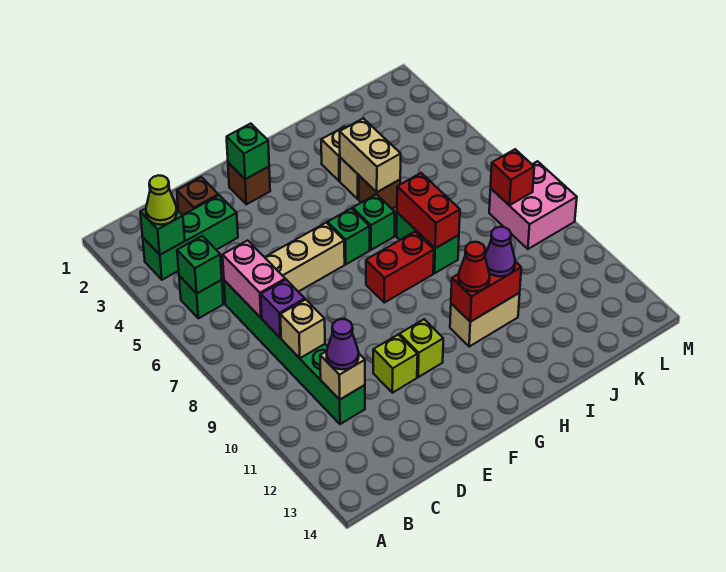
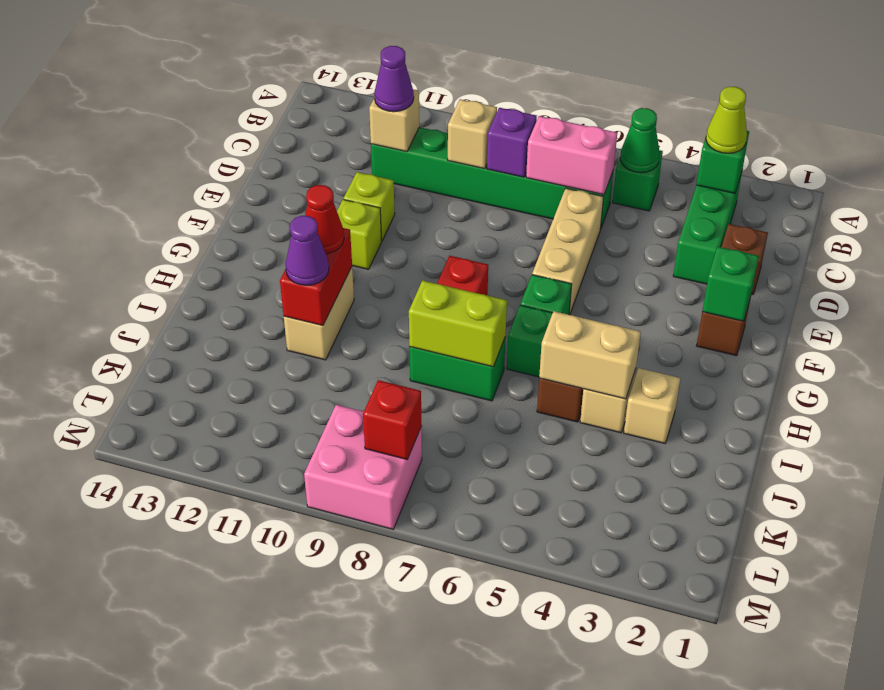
green brick B5 level 2 -> green cone B5 level 2
red brick I7:I8 level 2 -> lime brick I7:I8 level 2

